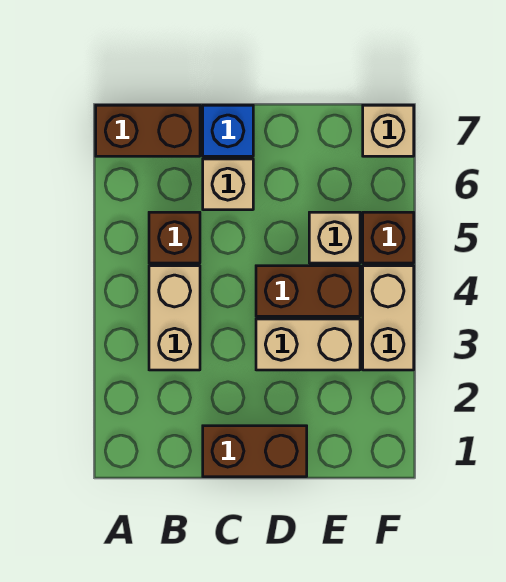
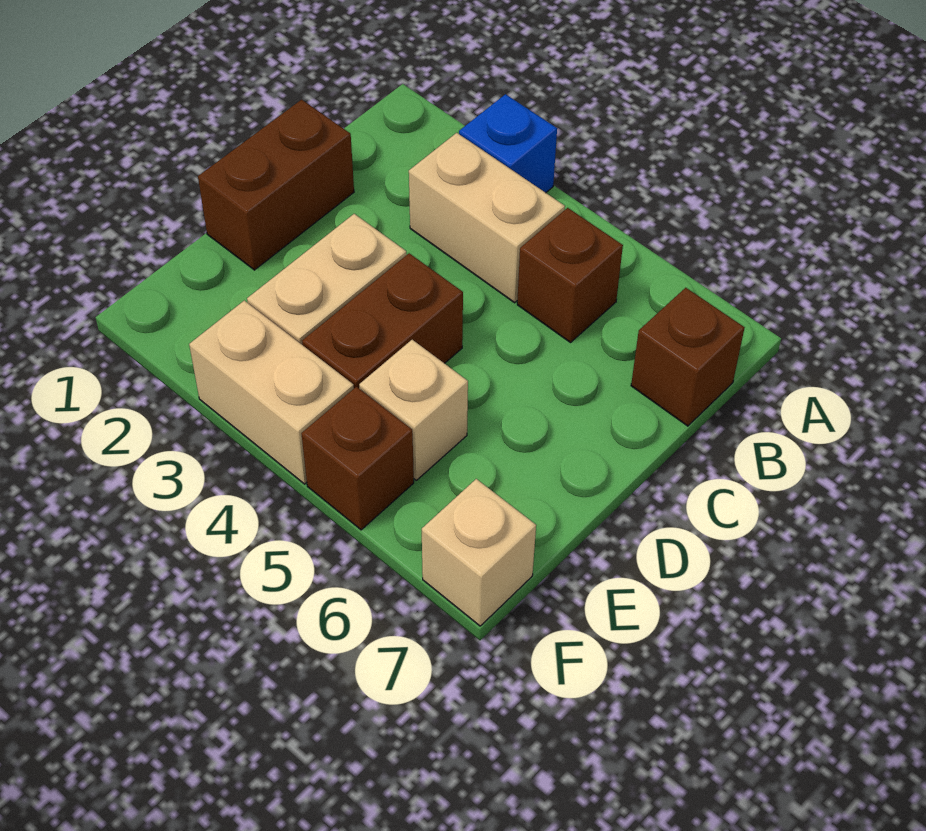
brown brick A7:B7 level 1 -> brown brick B7 level 1
tan brick C6 level 1 -> none
blue brick C7 level 1 -> blue brick A3 level 1

